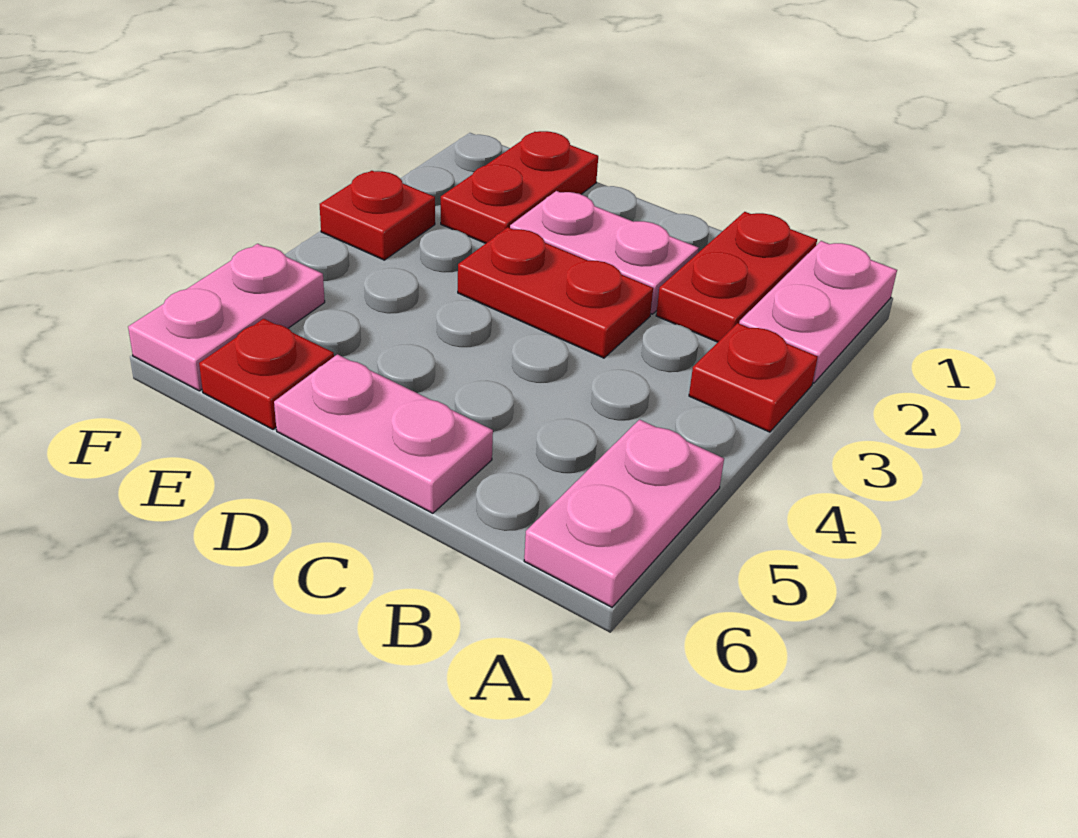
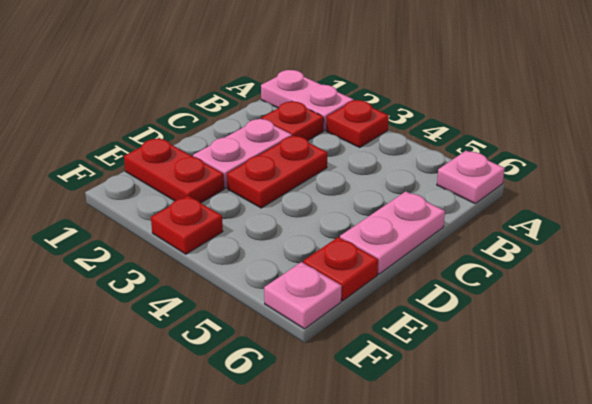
pink plate A5:A6 level 1 -> pink plate A6 level 1
red plate B1:B2 level 1 -> red plate B2 level 1
pink plate F5:F6 level 1 -> pink plate F6 level 1

